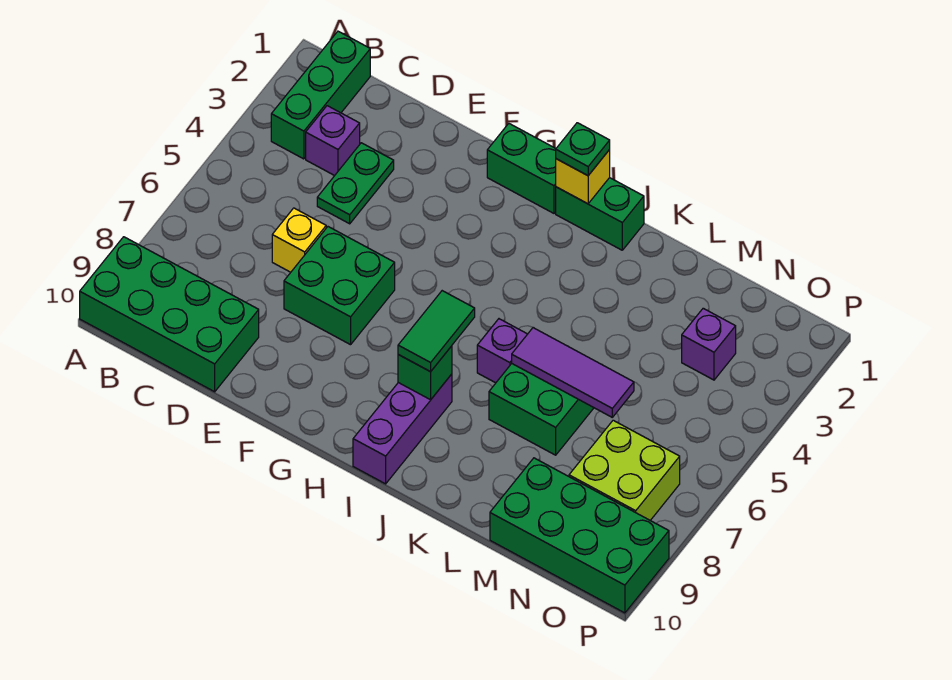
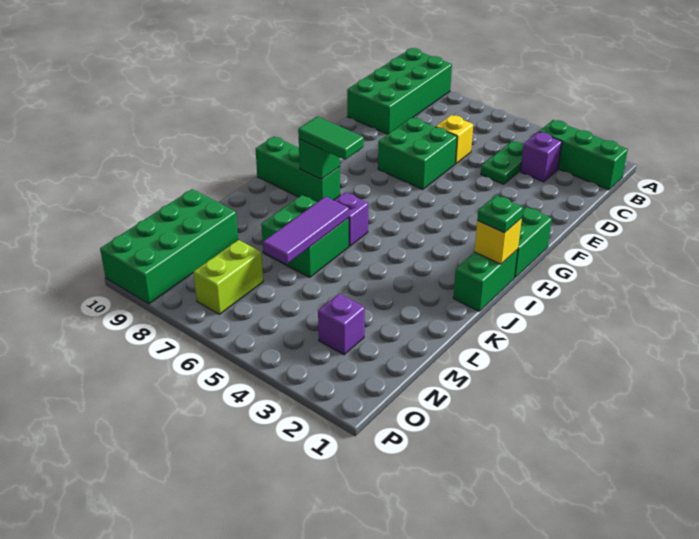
green plate D3:D4 level 1 -> green plate C4:D4 level 1
purple brick I8:I10 level 1 -> green brick I8:I10 level 1
lime brick N7:O8 level 1 -> lime brick N7:O7 level 1

